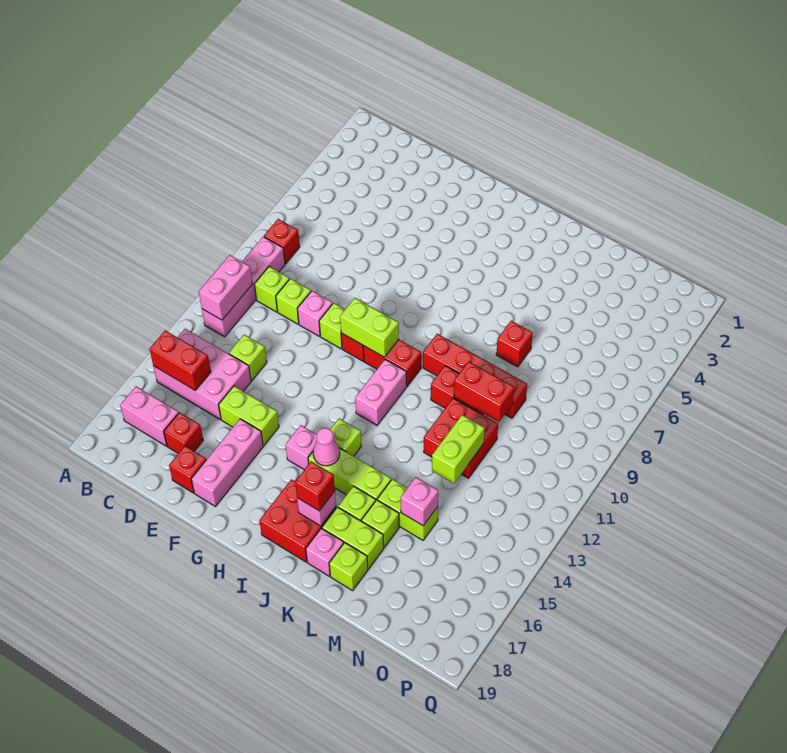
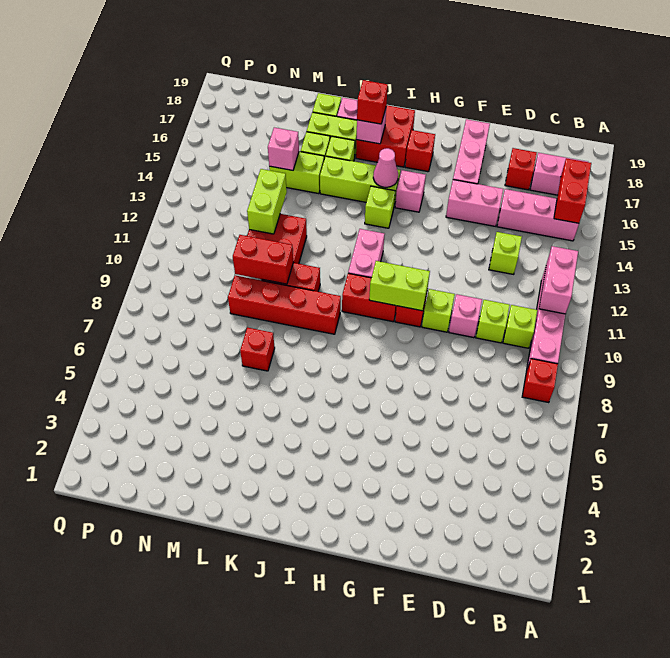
pink brick B14:D15 level 1 -> pink brick B15:D15 level 1
red brick B15:C15 level 2 -> red brick B15:B16 level 2
lime brick E15:F15 level 1 -> pink brick E15:F15 level 1
red brick E18 level 1 -> red brick H17 level 1

